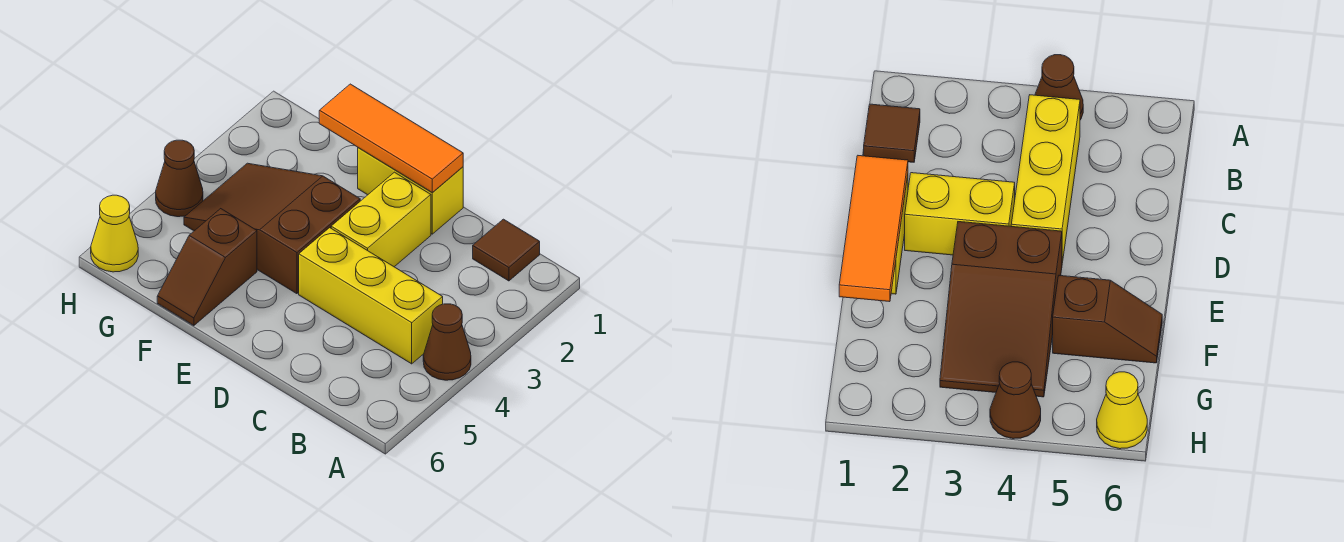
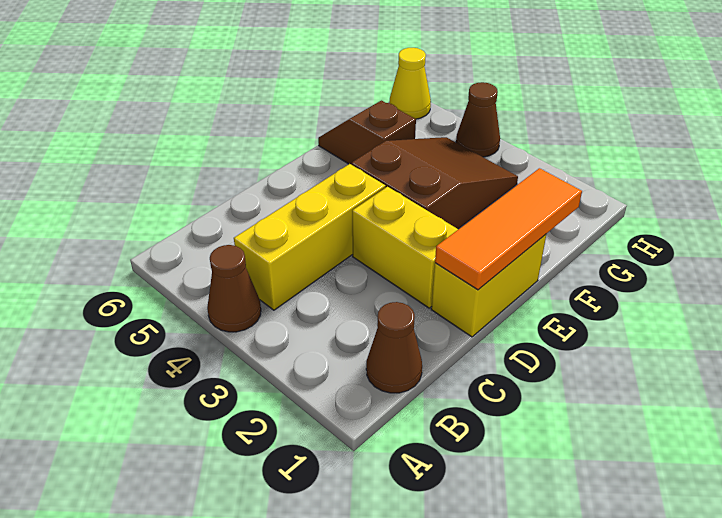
brown tile B1 level 1 -> brown cone B1 level 1

